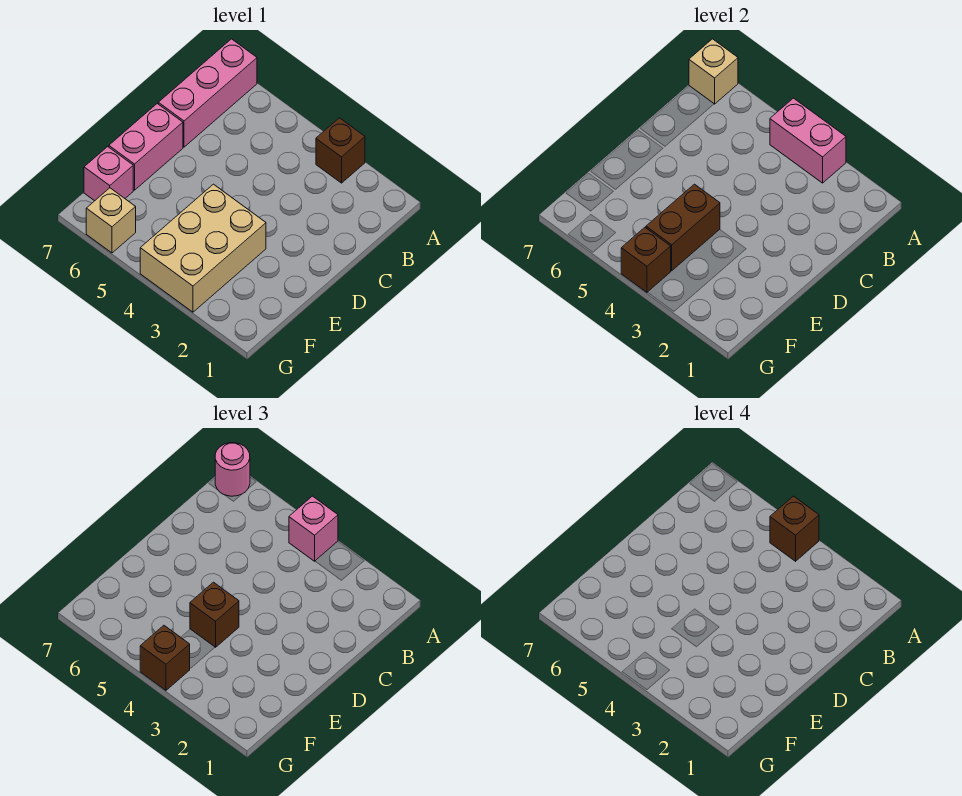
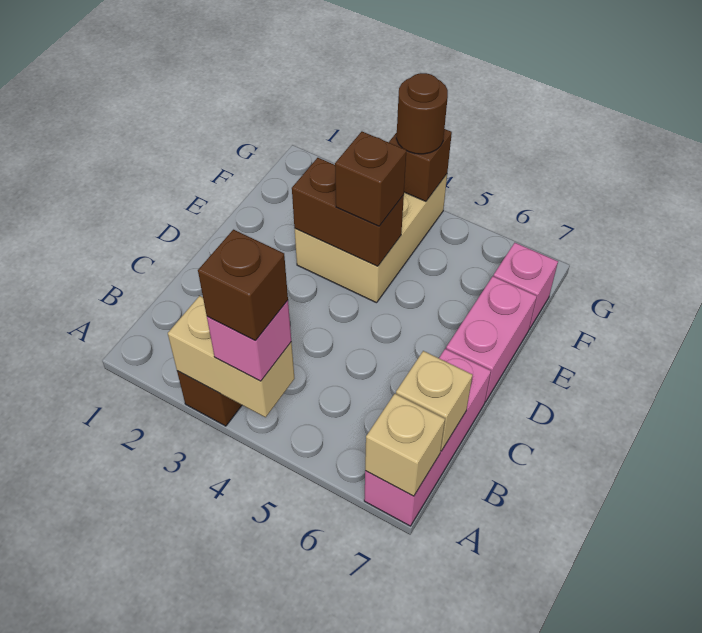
pink brick A3:A4 level 2 -> tan brick A3:A4 level 2
pink round brick A7 level 3 -> none
brown brick E4:F4 level 2 -> brown brick E3:E4 level 2
brown brick G4 level 3 -> brown round brick G4 level 3
tan brick G6 level 1 -> tan brick B7 level 2

